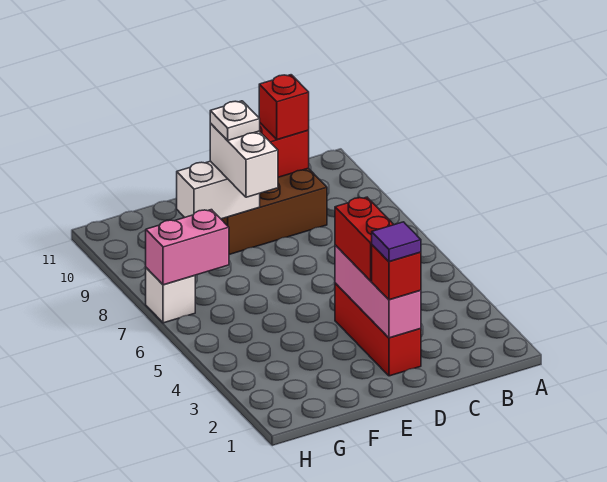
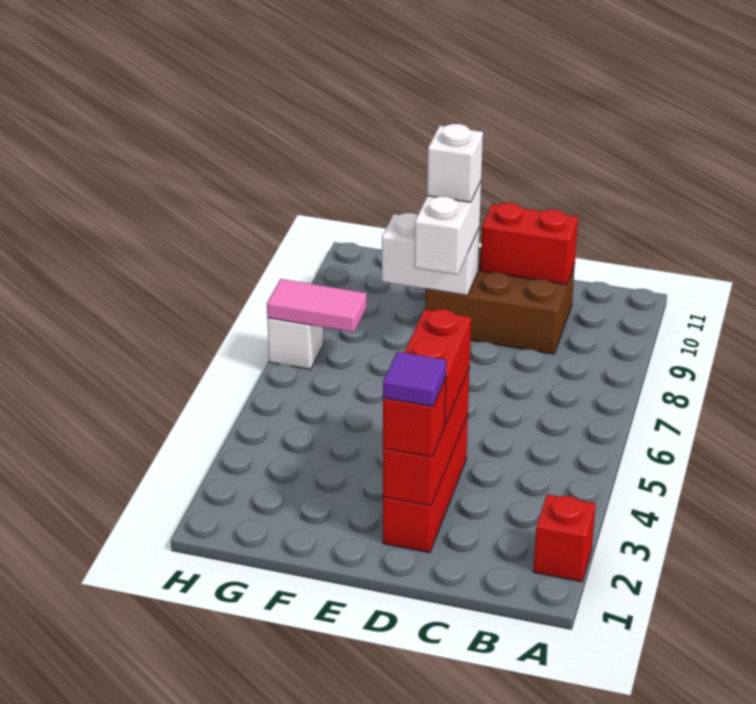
red brick C10 level 3 -> red brick A2 level 1
pink brick D2:D4 level 2 -> red brick D2:D4 level 2
white plate E9 level 4 -> white brick E9 level 4
pink brick G7:H7 level 2 -> pink tile G7:H7 level 2

